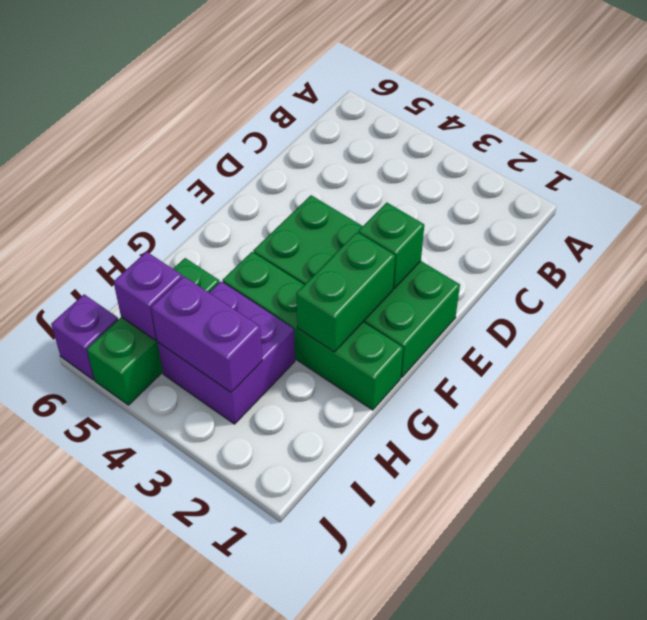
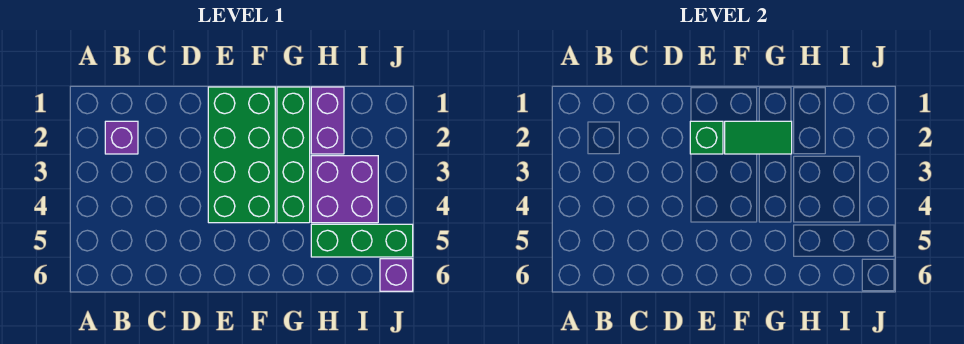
green brick F2:G2 level 2 -> green tile F2:G2 level 2
purple brick I3:I4 level 2 -> purple brick H1:H2 level 1
purple brick I5 level 2 -> purple brick B2 level 1

